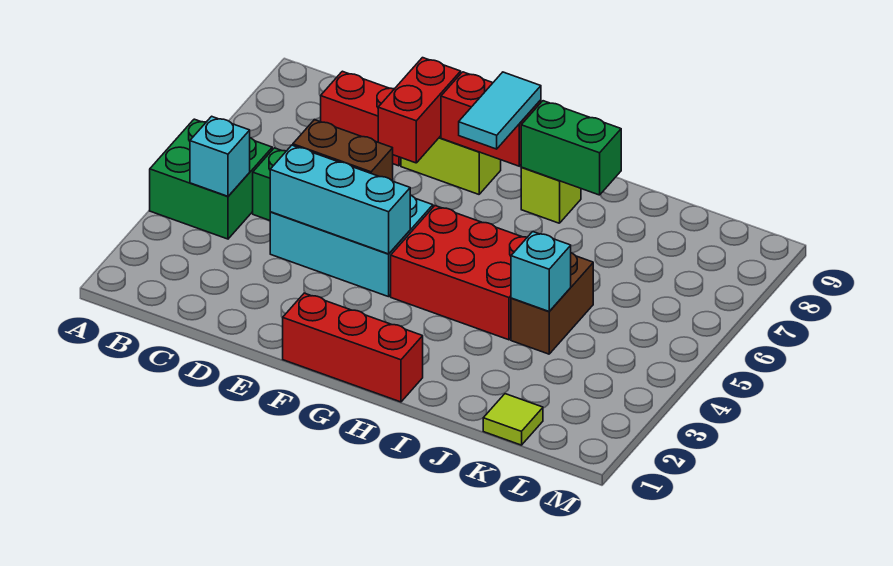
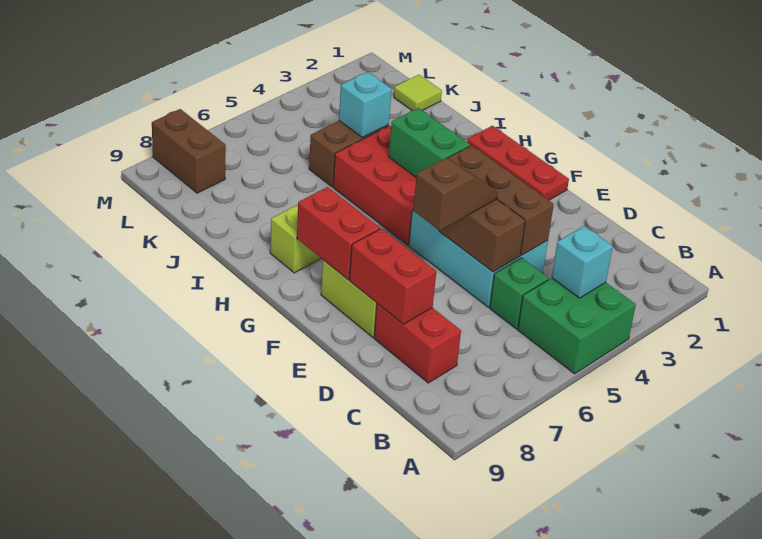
cyan brick D4:F4 level 2 -> brown brick D4:F4 level 2
none -> brown slope E5:E6 level 3 top 6
red brick E7:E8 level 2 -> red brick D8:E8 level 2
red brick F1:H1 level 1 -> red plate F1:H1 level 1
cyan tile G7:G8 level 3 -> none
green brick H8:I8 level 2 -> green brick G4:H4 level 2
none -> brown brick L8:M8 level 1

